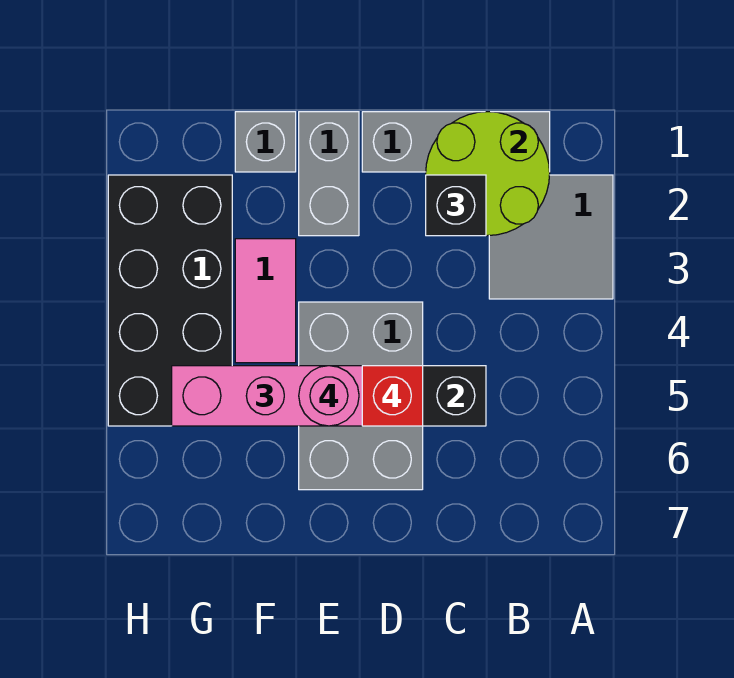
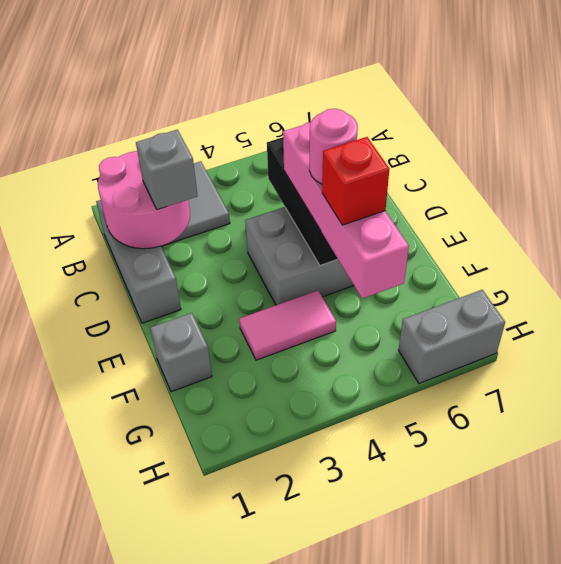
lime round brick B1:C2 level 2 -> pink round brick B1:C2 level 2
black brick C2 level 3 -> grey brick C2 level 3
red brick D5 level 4 -> red brick F5 level 4
grey brick E1:E2 level 1 -> grey brick H6:H7 level 1
black brick G2:H5 level 1 -> none

